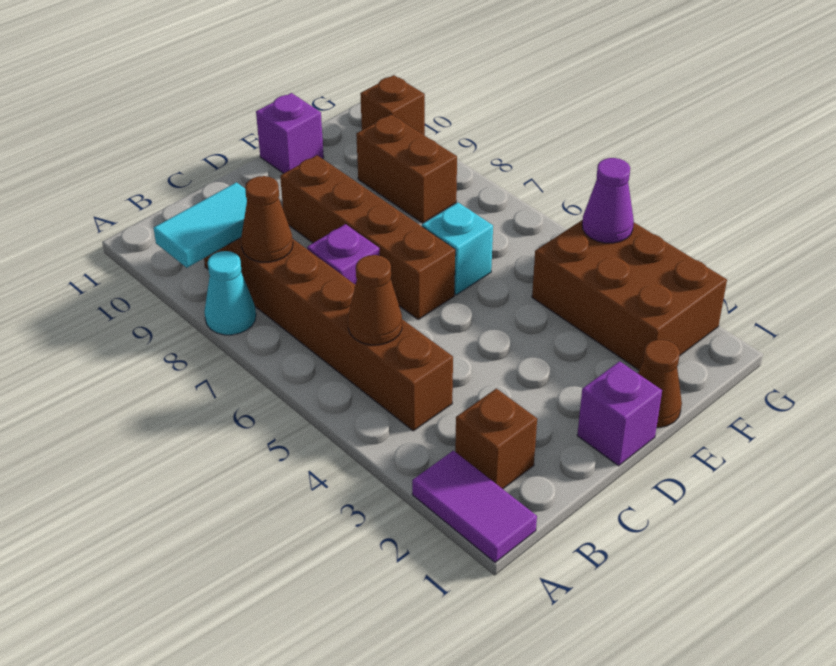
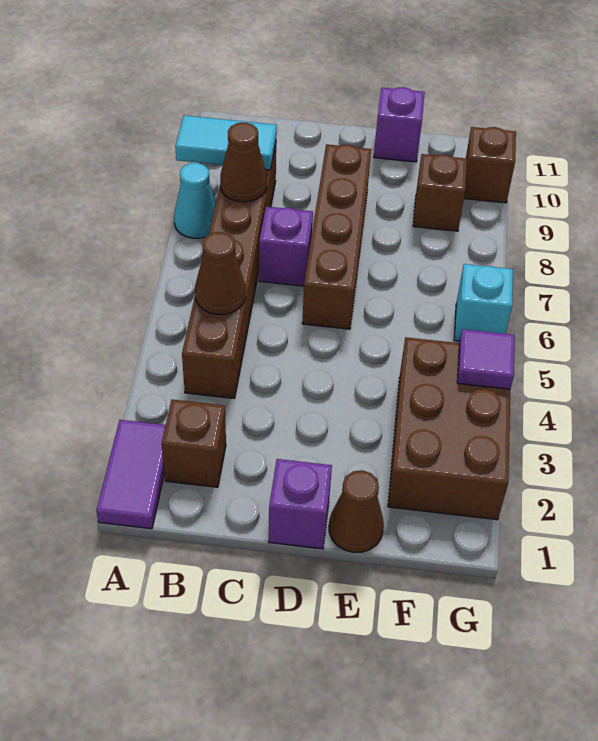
cyan brick E6 level 1 -> cyan brick G6 level 1
brown brick F8:F9 level 1 -> brown brick F9 level 1
purple cone G4 level 2 -> purple tile G4 level 2

